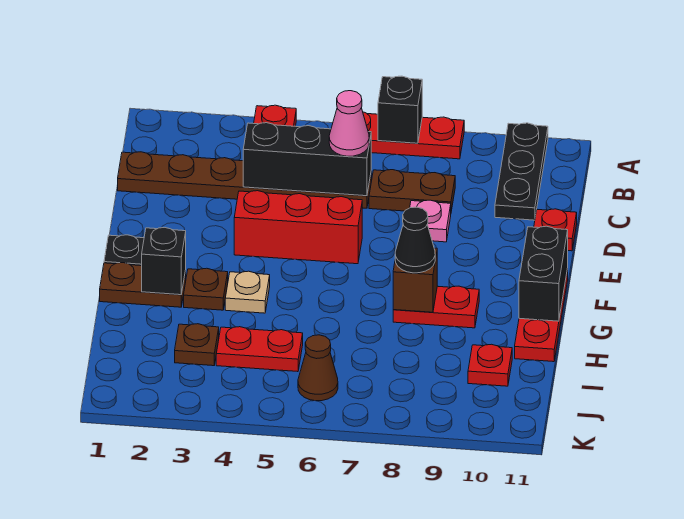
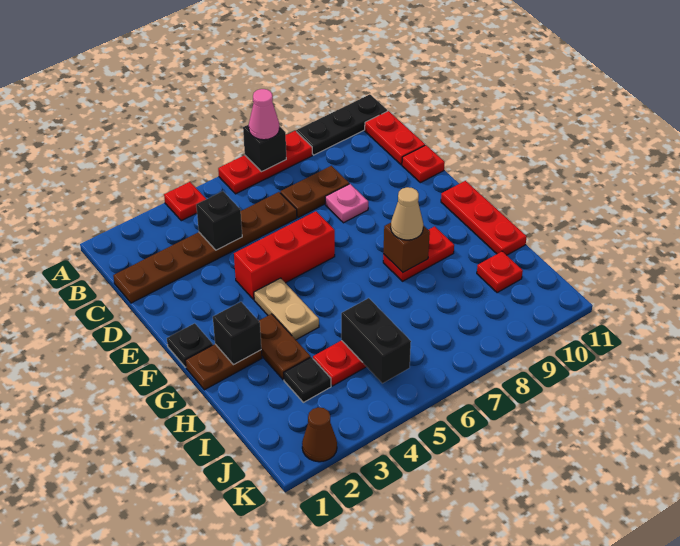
black plate A10:C10 level 1 -> black plate A9:A11 level 1
none -> red plate B11:C11 level 1
black brick C4:C6 level 2 -> black brick C4 level 2
pink cone C6 level 3 -> pink cone A7 level 3
black brick F11:G11 level 2 -> black brick I5:J5 level 2
brown plate G3 level 1 -> brown plate G3:H3 level 1
tan plate G4 level 1 -> tan plate F4:G4 level 1
black cone G8 level 3 -> tan cone G8 level 3
brown plate I3 level 1 -> black plate I3 level 1
brown cone J6 level 1 -> brown cone K2 level 1

